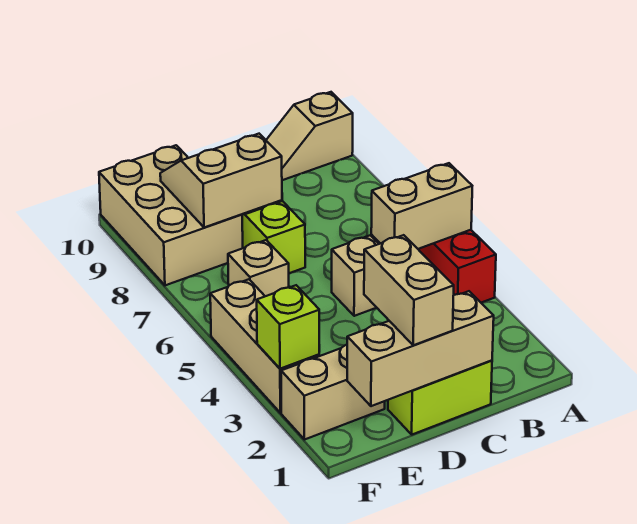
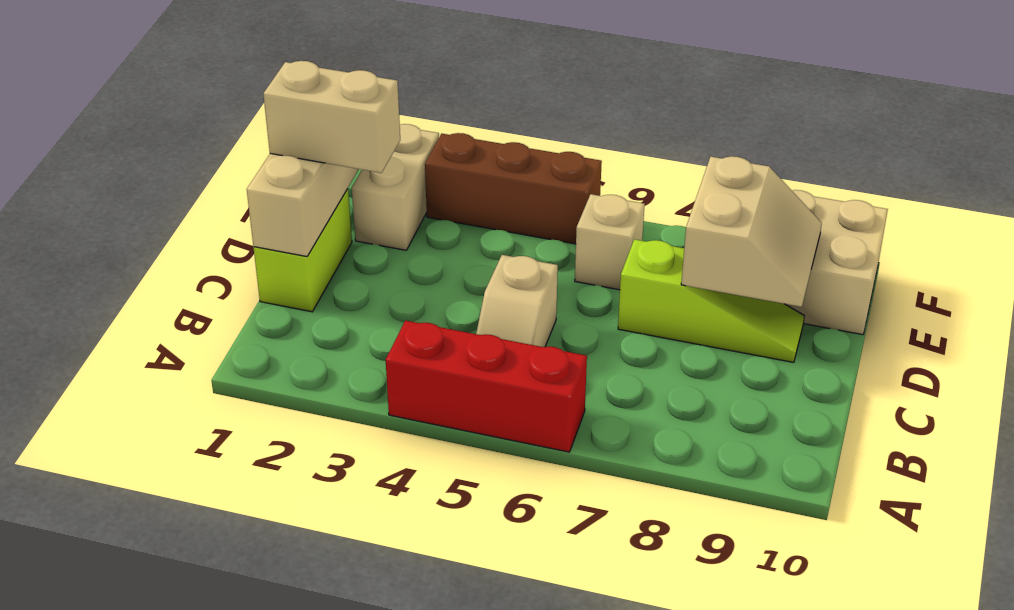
tan brick A5:B5 level 2 -> none
tan slope A10:B10 level 1 top A -> none
tan brick F3:F5 level 1 -> brown brick F3:F5 level 1
lime brick F3 level 2 -> none

